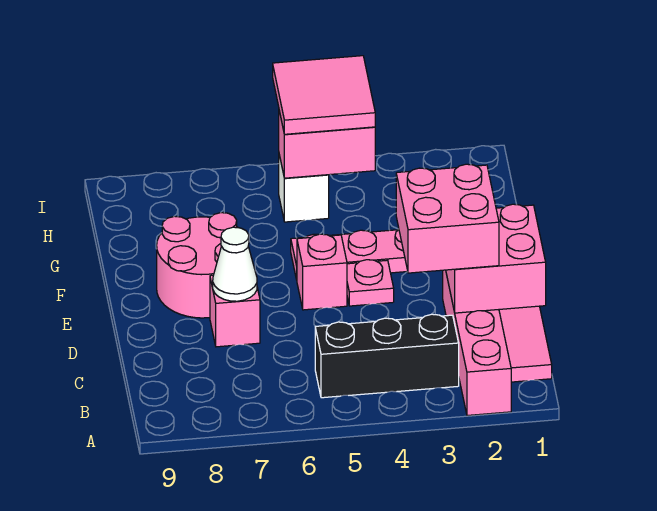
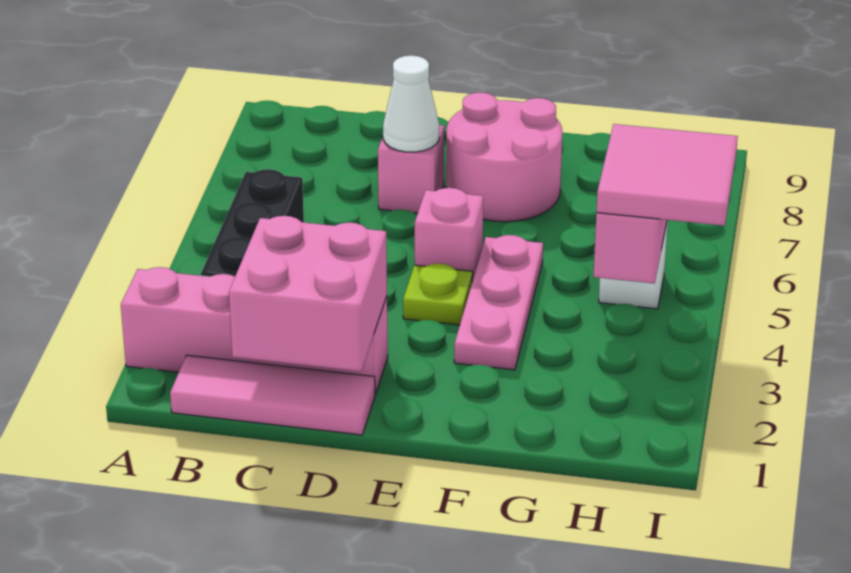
pink brick C2:D3 level 3 -> none
pink plate E4 level 1 -> lime plate E4 level 1

